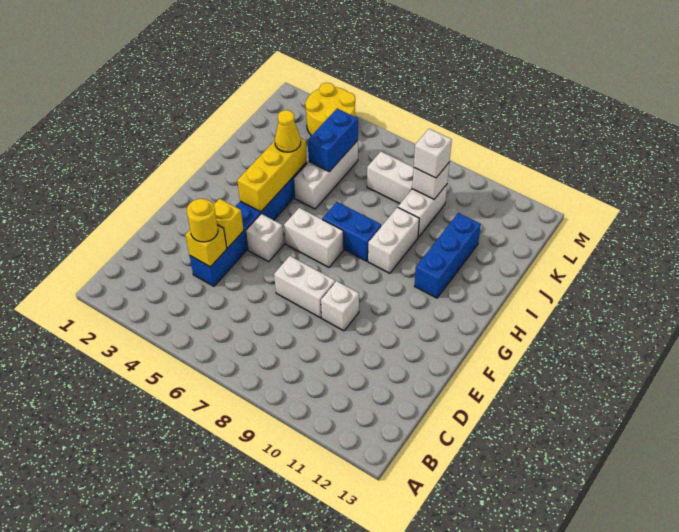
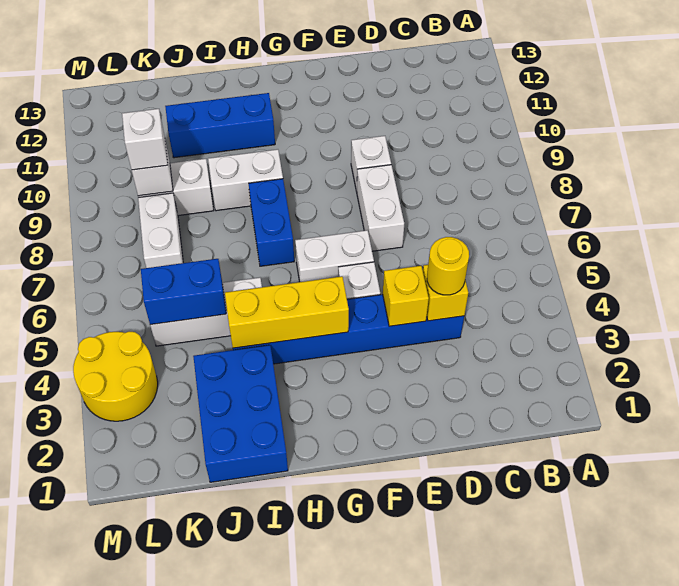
white brick G6:G7 level 1 -> white brick F6:G6 level 1
none -> blue brick I1:J3 level 1
yellow cone I4 level 3 -> none

